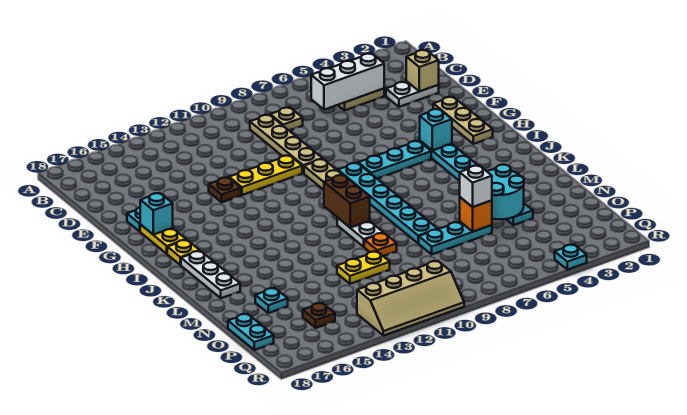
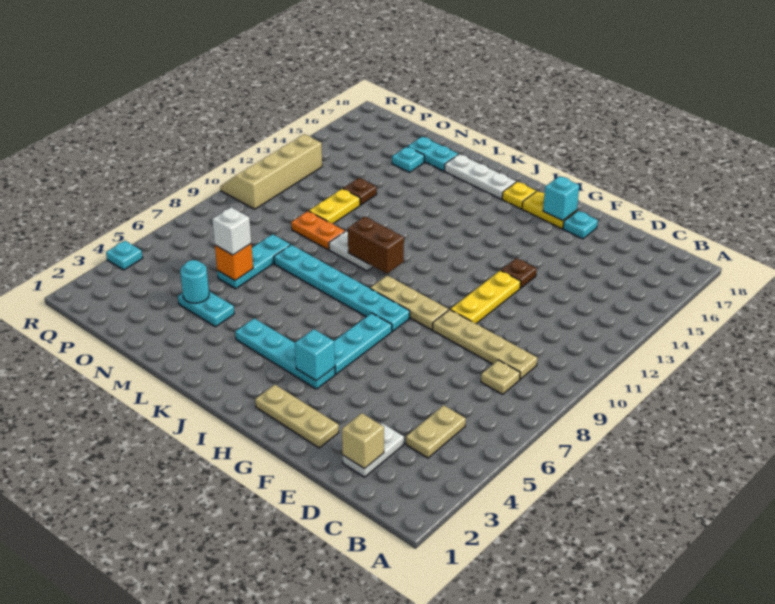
white brick C4:C6 level 2 -> none
cyan round brick M4:N5 level 2 -> cyan round brick N4 level 2
orange plate M10 level 1 -> orange plate M10:N10 level 1
cyan plate O18:P18 level 1 -> cyan plate M17:N17 level 1
brown plate P15 level 1 -> brown plate N13 level 1

